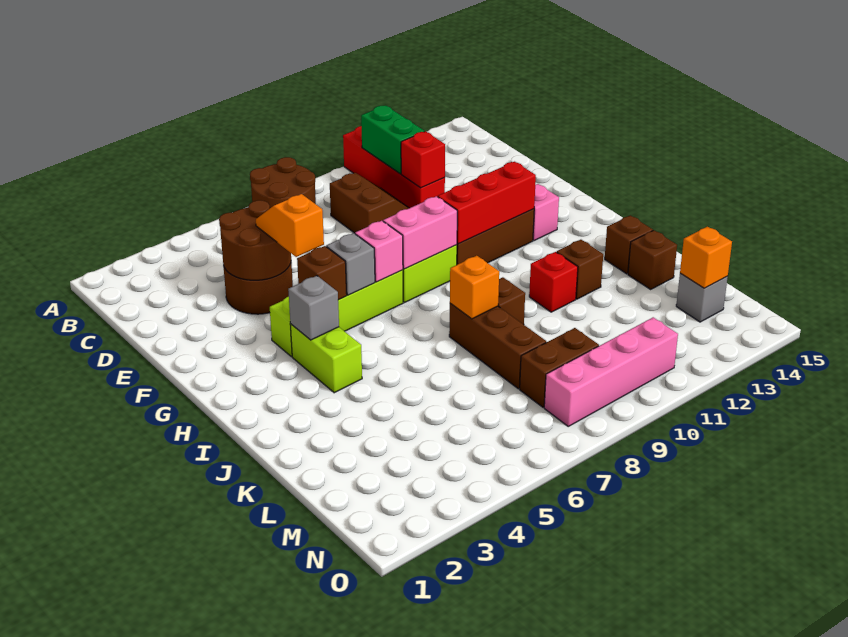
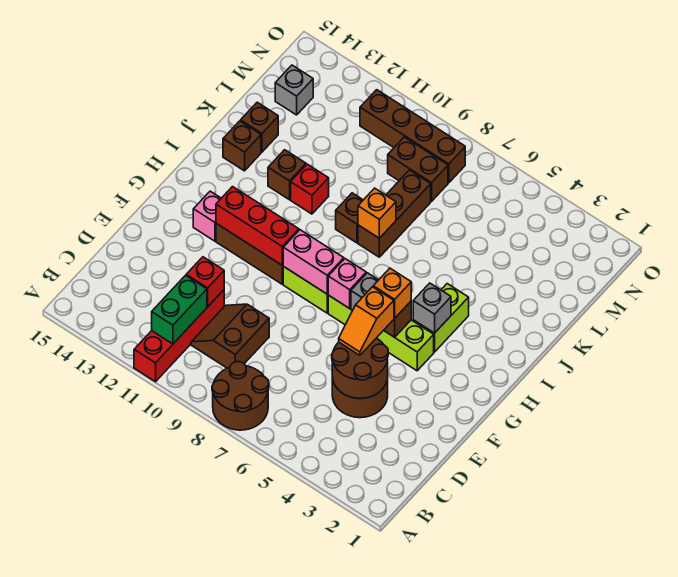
orange brick M14 level 2 -> orange brick G5 level 3
pink brick N8:N11 level 1 -> brown brick N8:N11 level 1

